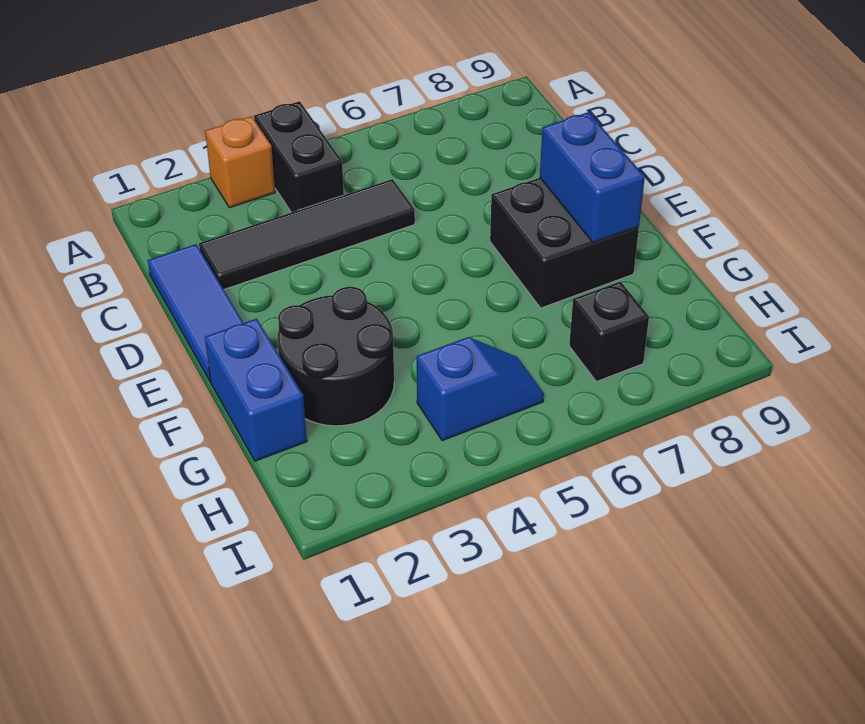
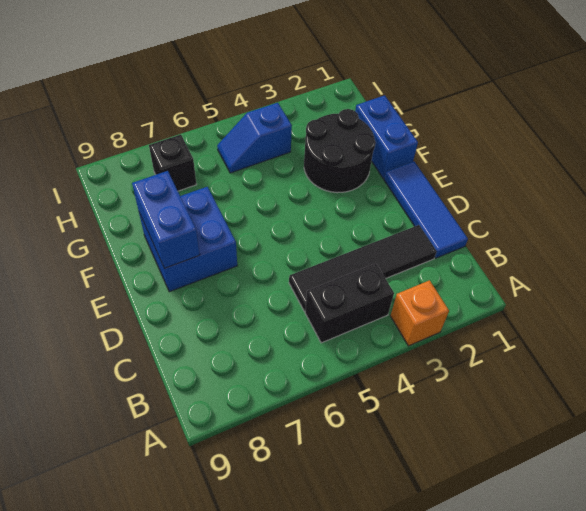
black brick A4:B4 level 1 -> black brick B4:B5 level 1
black brick E7:F8 level 1 -> blue brick E7:F8 level 1

